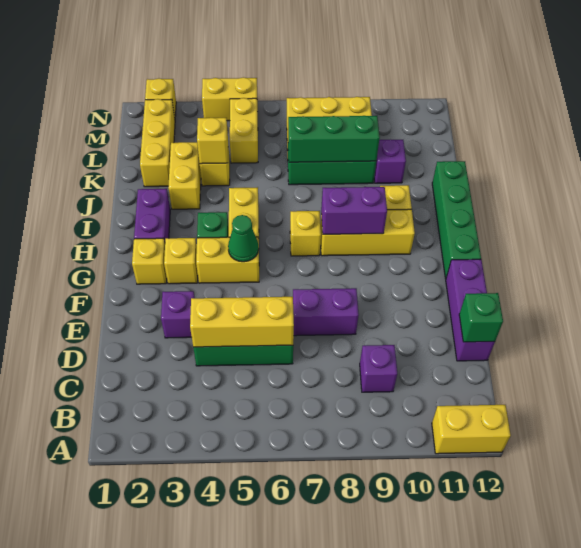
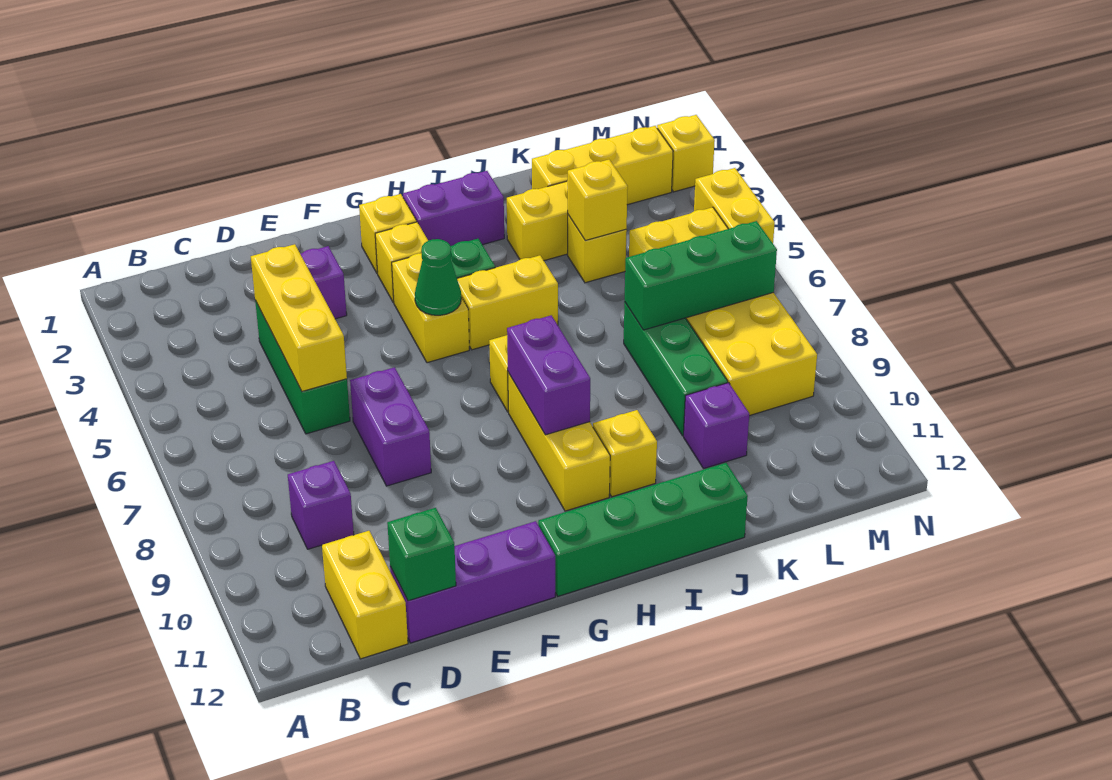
yellow brick A11:A12 level 1 -> yellow brick C11:C12 level 1
green brick K7:K9 level 2 -> green brick K7:M7 level 2

